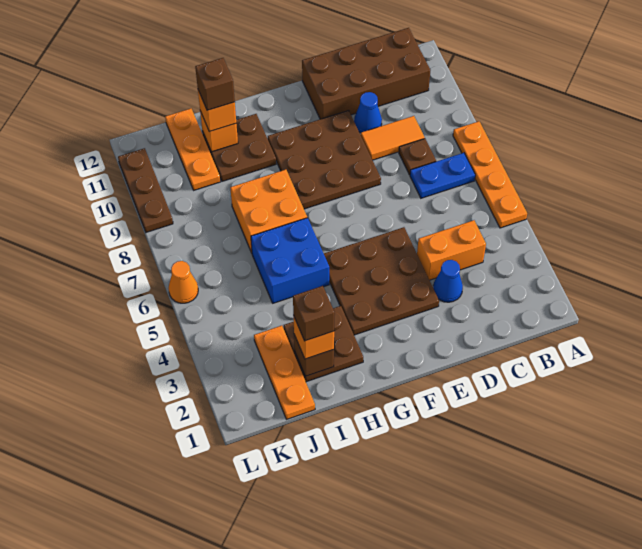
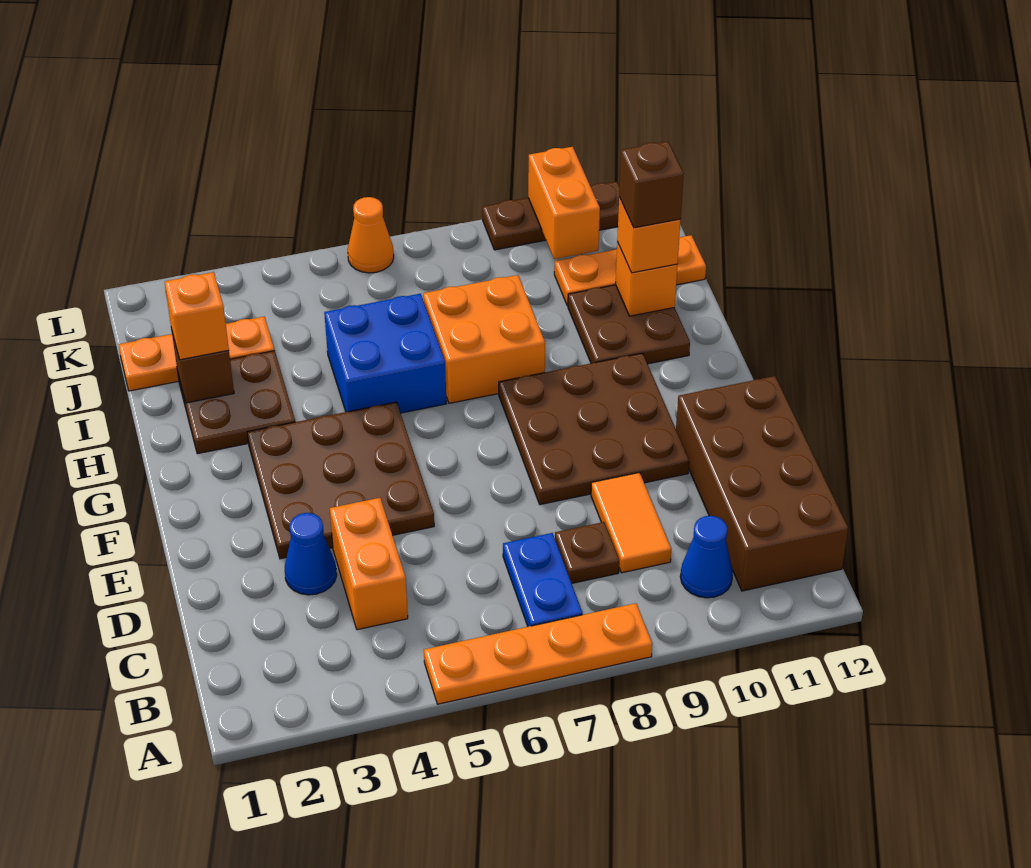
blue cone D10 level 1 -> blue cone B10 level 1
brown brick I2 level 4 -> none
none -> orange brick K10:L10 level 2

